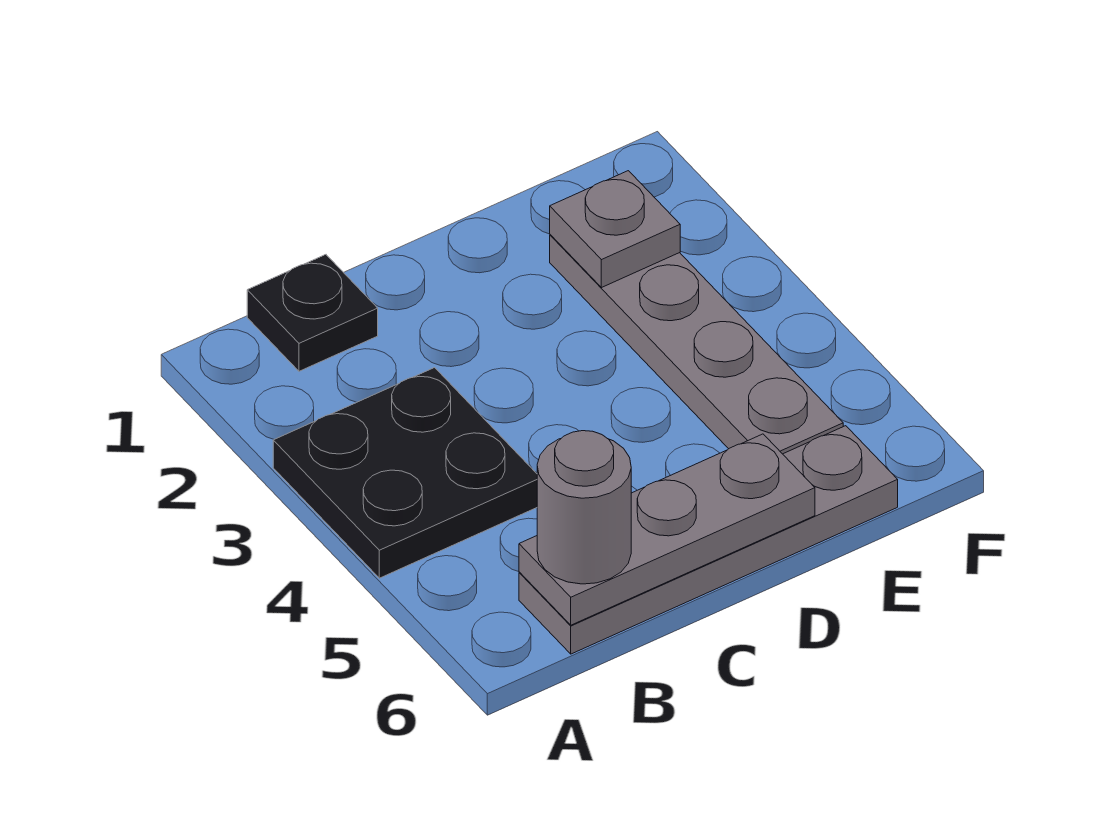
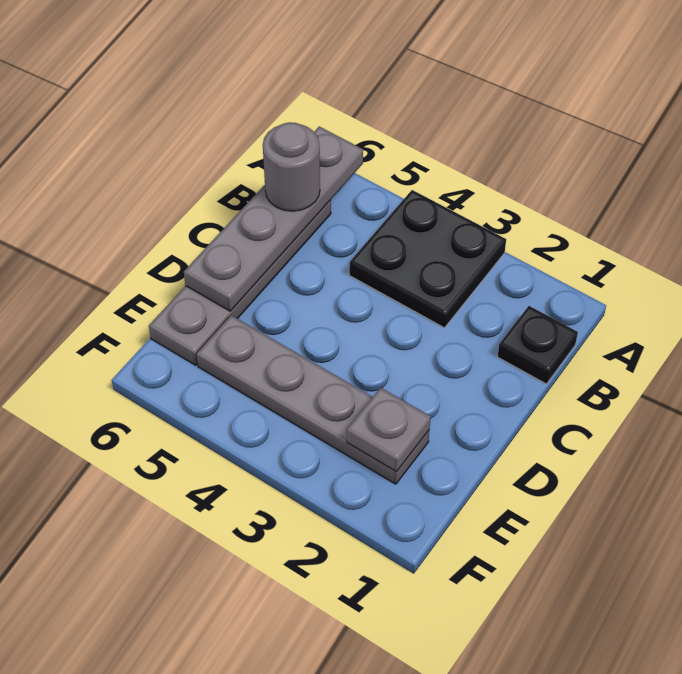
grey plate B6:D6 level 2 -> grey plate A6:D6 level 2

